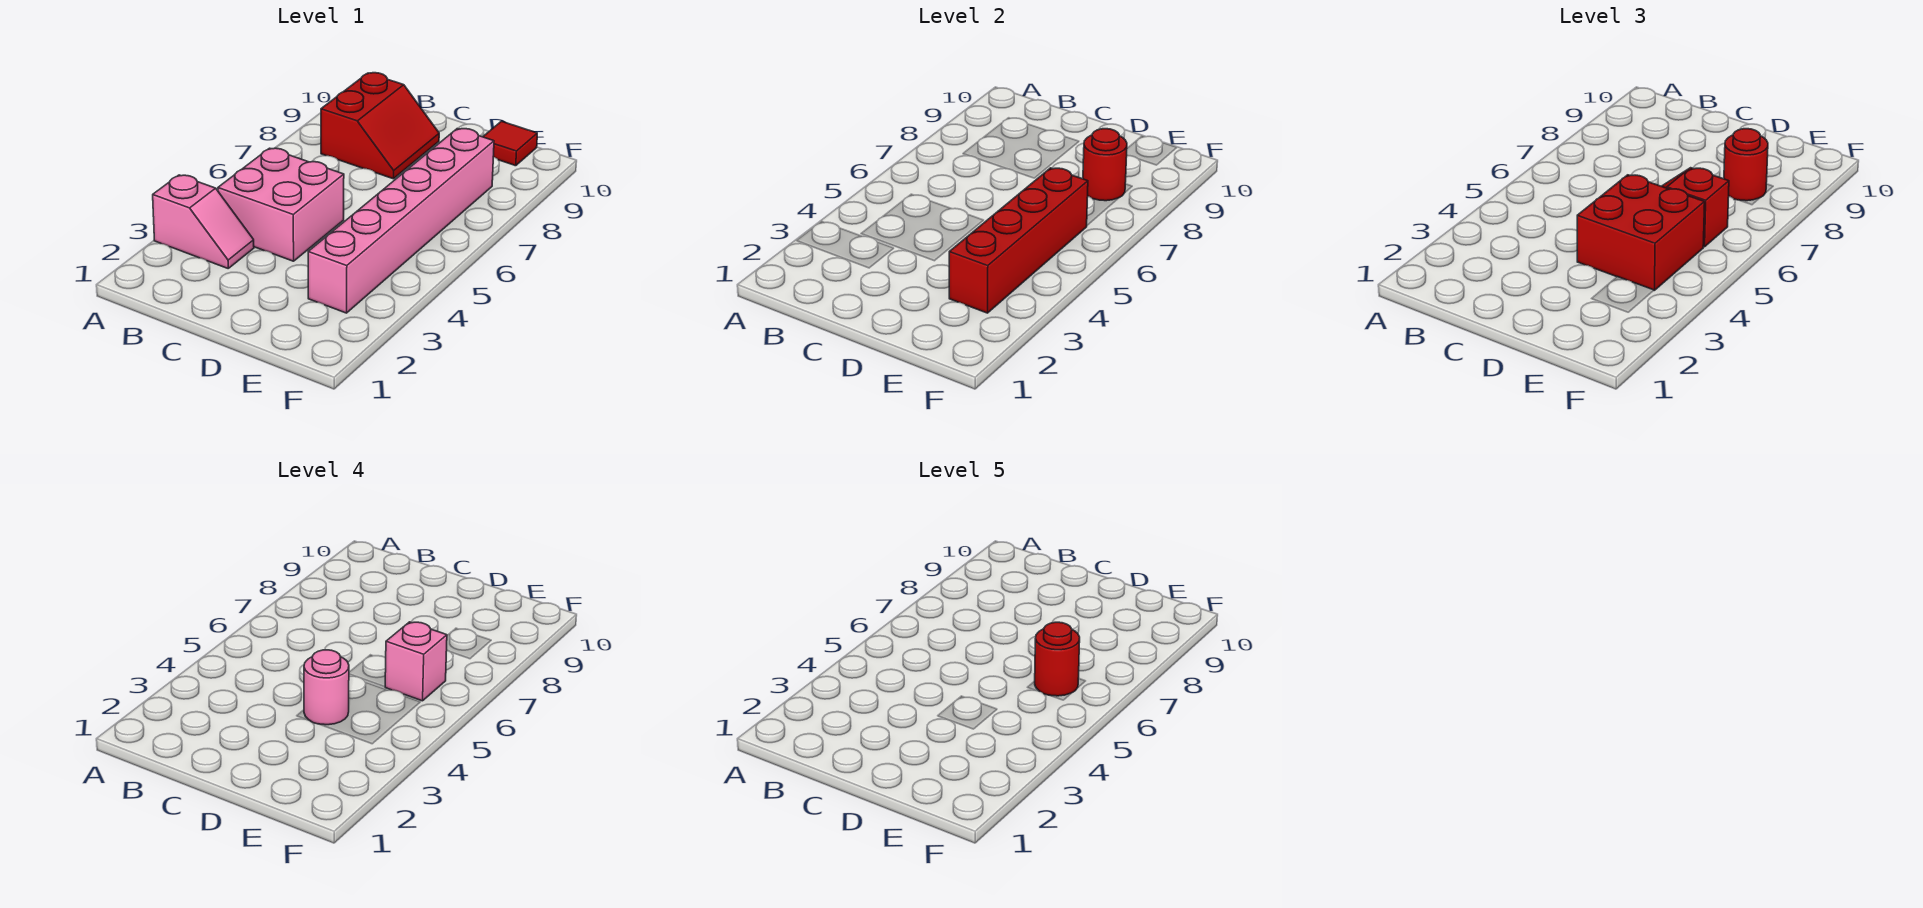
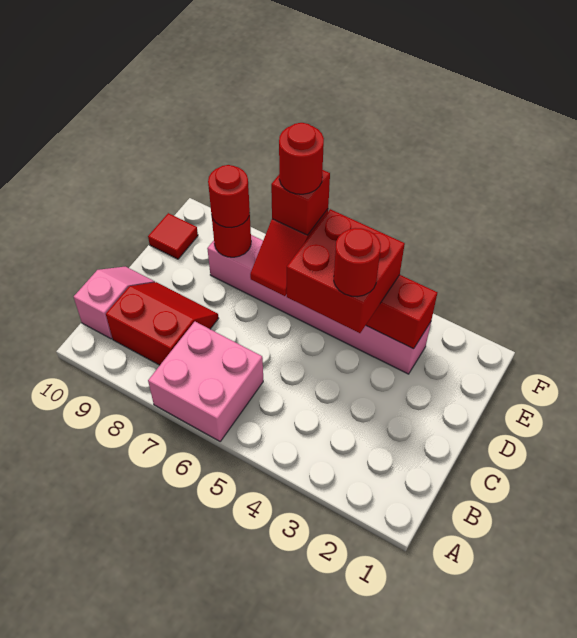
pink slope A3:B3 level 1 top A -> pink slope B10:C10 level 1 top B
pink brick B4:C5 level 1 -> pink brick A6:B7 level 1
pink round brick D4 level 4 -> red round brick D4 level 4
pink brick E6 level 4 -> red brick E6 level 4

